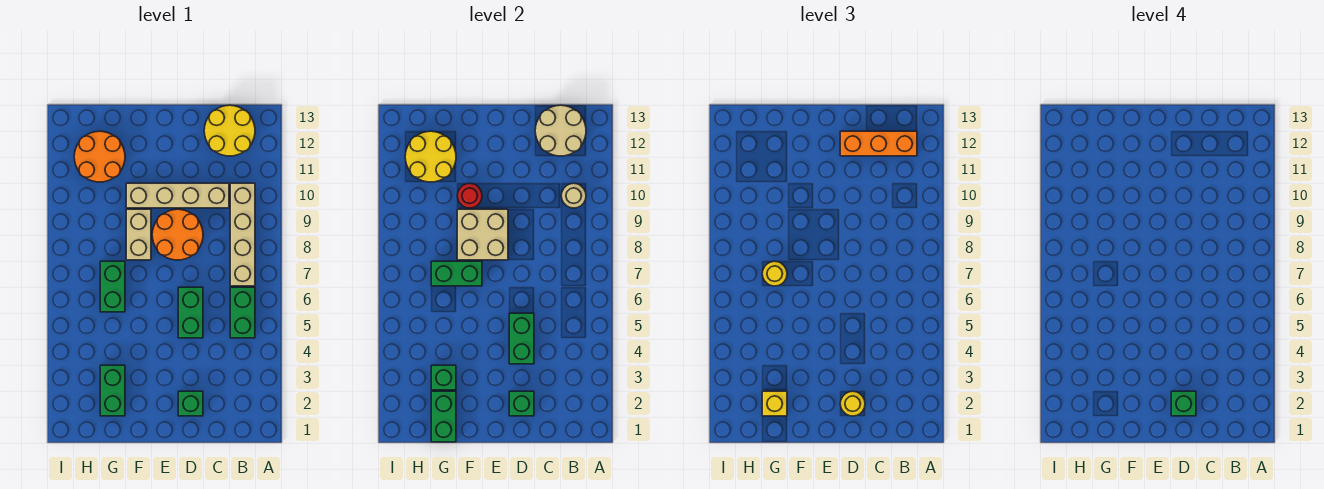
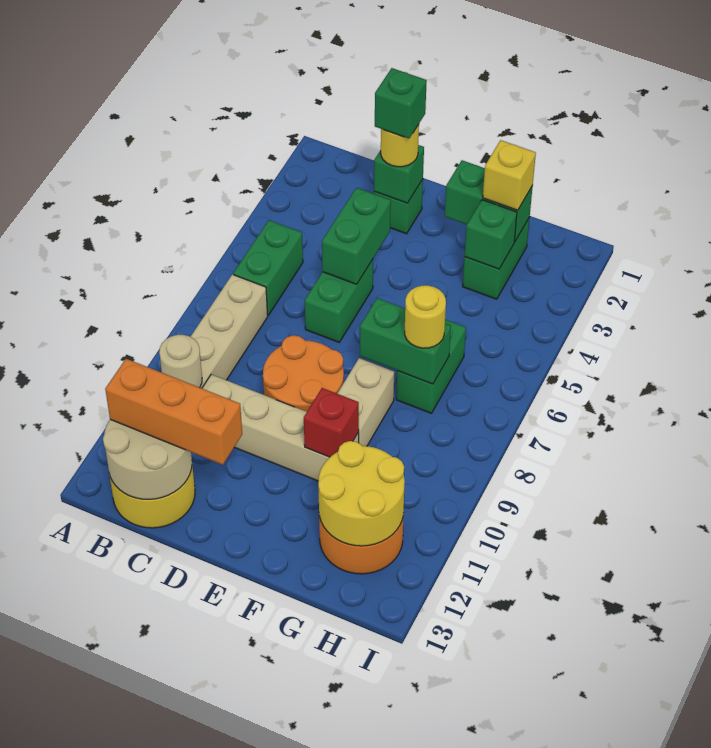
tan brick E8:F9 level 2 -> none
red round brick F10 level 2 -> red brick F10 level 2
green brick G1:G2 level 2 -> green brick F2:G2 level 2

